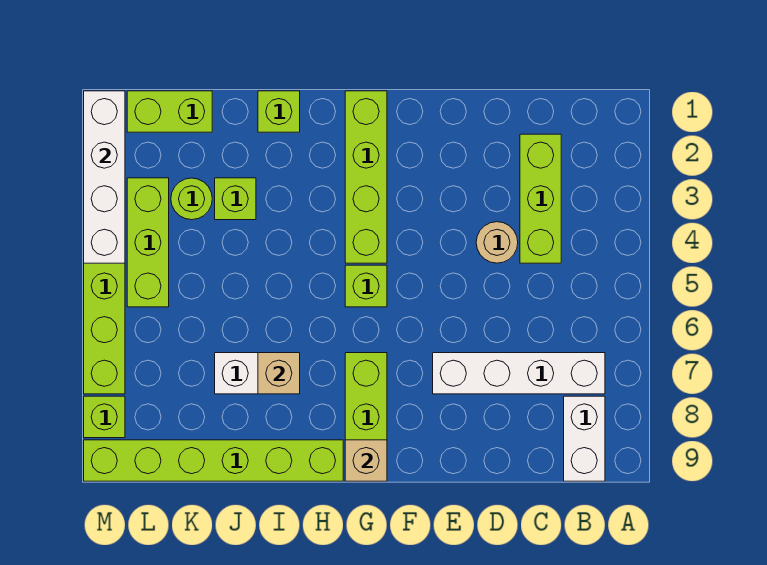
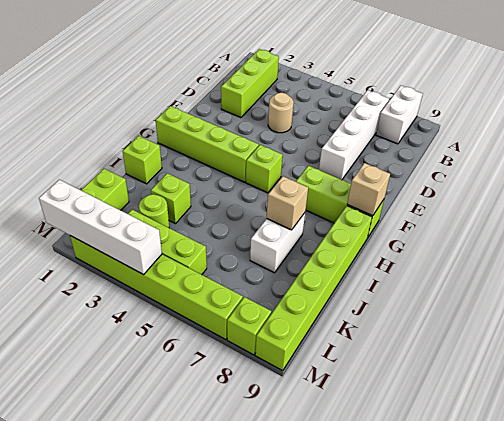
white brick B8:B9 level 1 -> white brick A8:B8 level 1
lime brick C2:C4 level 1 -> lime brick B2:D2 level 1

